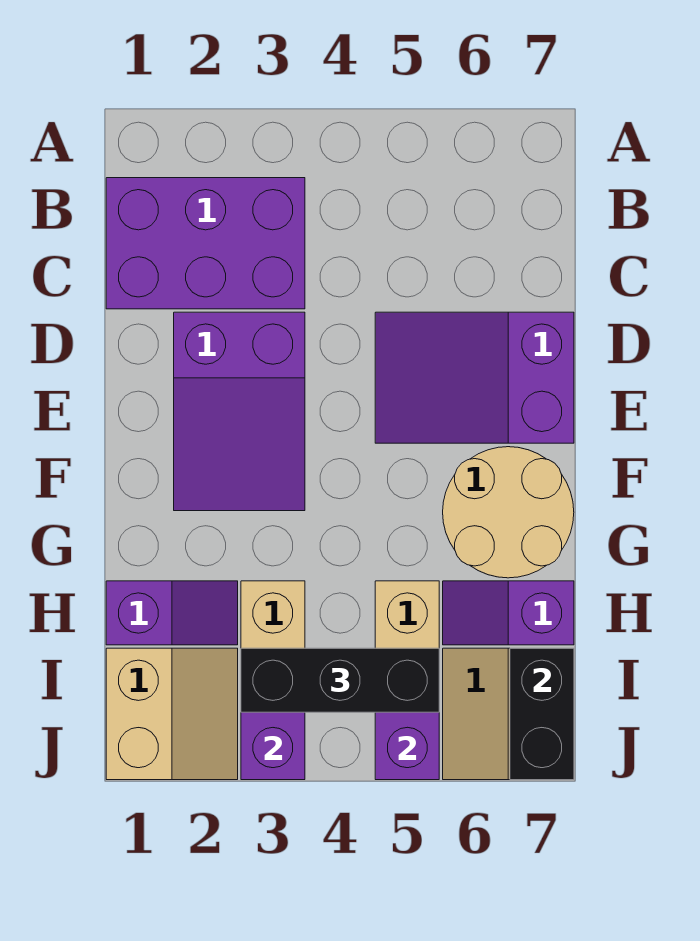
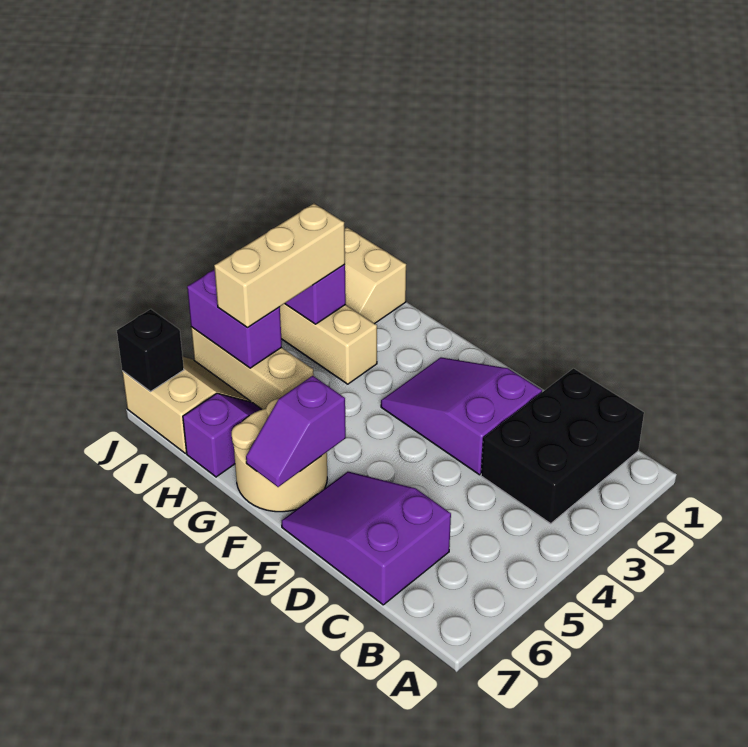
purple brick B1:C3 level 1 -> black brick B1:C3 level 1
purple slope D5:E7 level 1 top 7 -> purple slope C6:E7 level 1 top C
purple slope H1:H2 level 1 top 1 -> purple slope F6:F7 level 2 top 6
black brick I3:I5 level 3 -> tan brick I3:I5 level 3
black brick I7:J7 level 2 -> black brick J7 level 2

